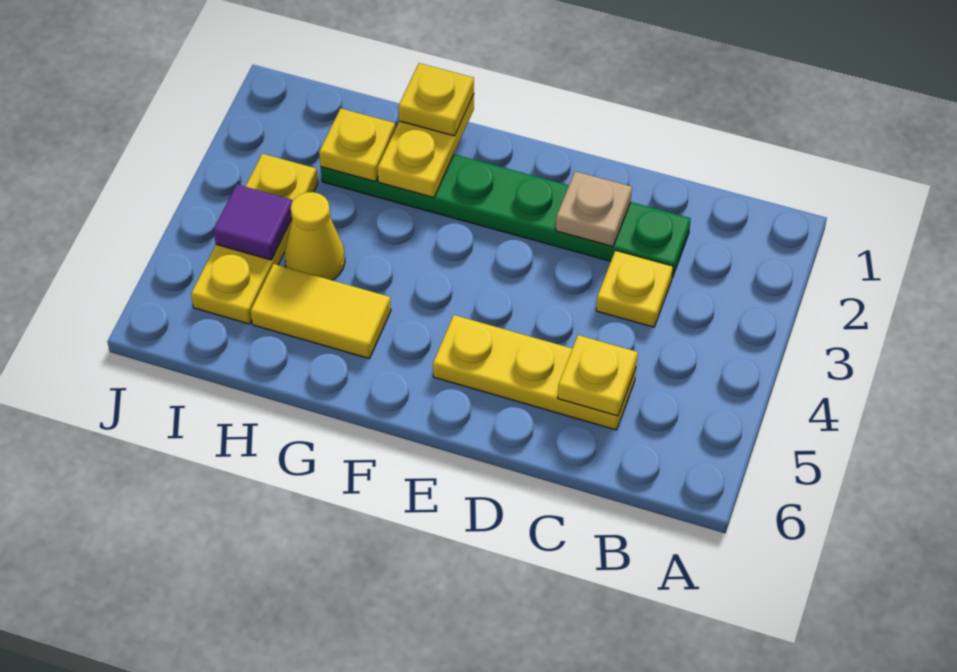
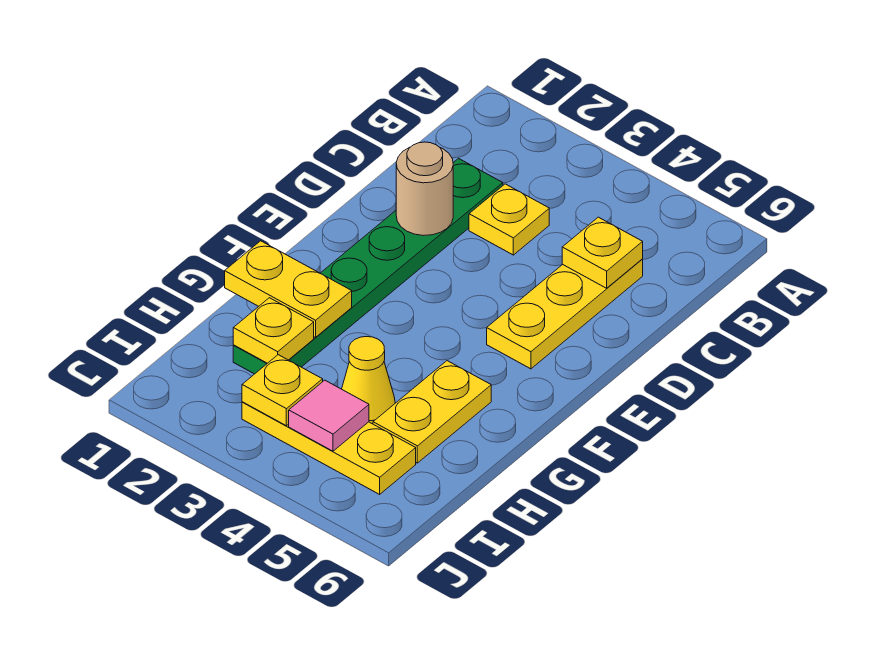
tan plate D2 level 2 -> tan round brick D2 level 2
yellow plate G1 level 3 -> yellow plate I3 level 2
yellow tile G5:H5 level 1 -> yellow plate G5:H5 level 1
purple tile I4 level 2 -> pink tile I4 level 2

